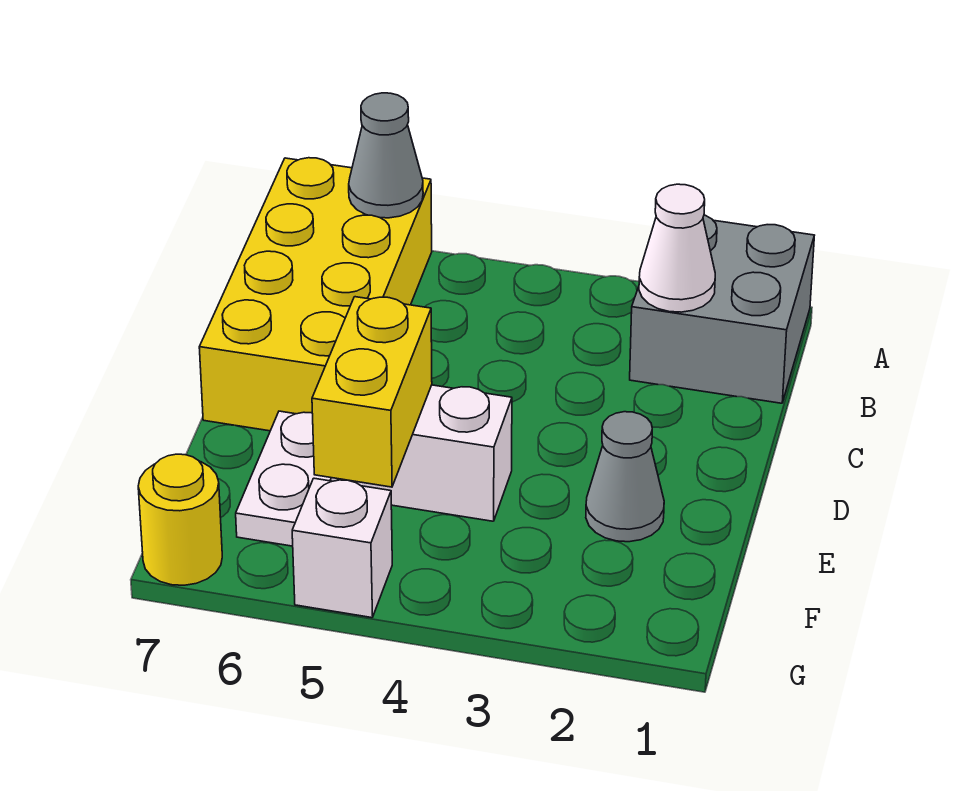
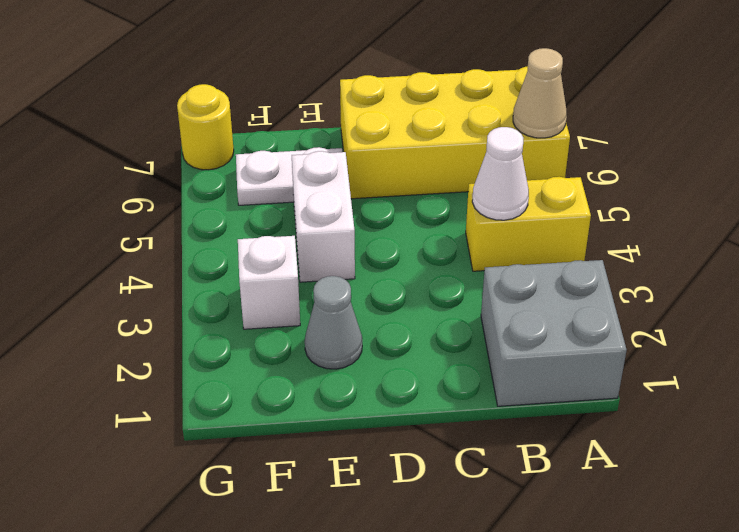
grey cone A6 level 2 -> tan cone A6 level 2
white cone B2 level 2 -> white cone B4 level 2
yellow brick E5:F5 level 2 -> yellow brick A4:B4 level 1
white brick G5 level 1 -> white brick F3 level 1

